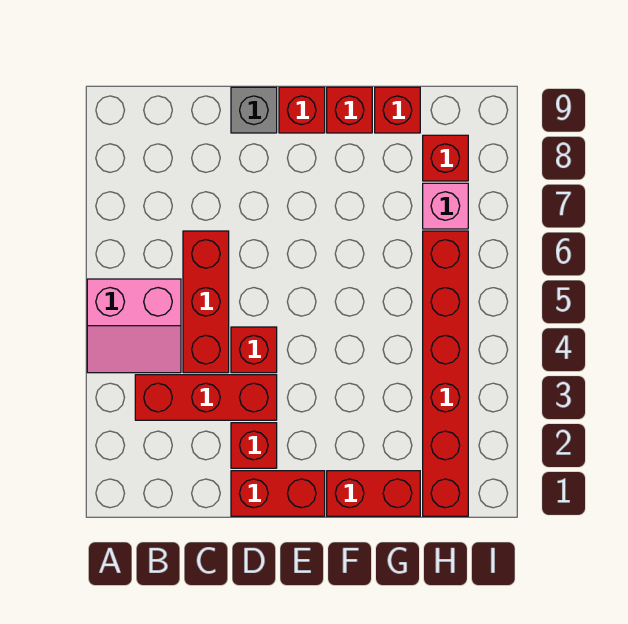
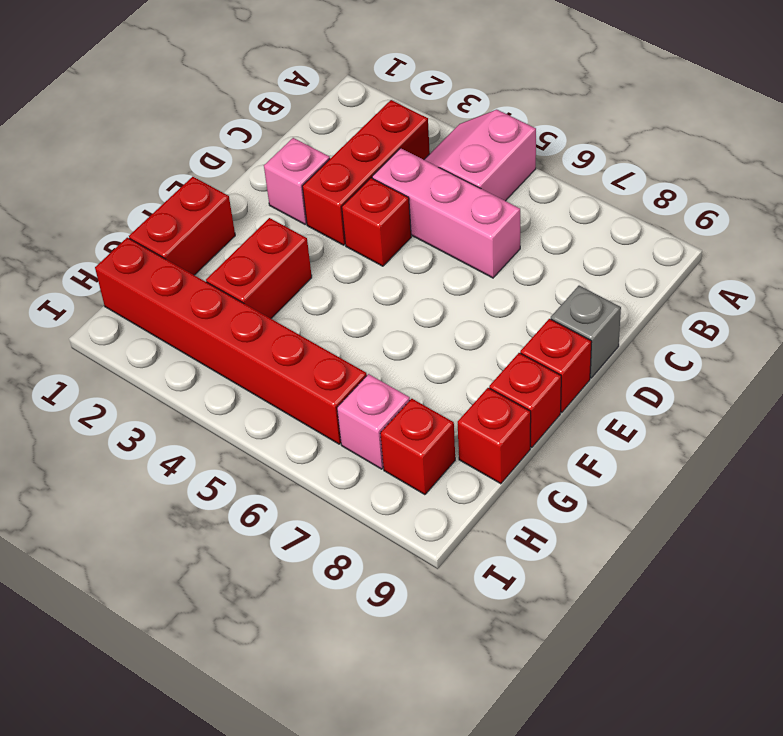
red brick C4:C6 level 1 -> pink brick C4:C6 level 1
red brick D1:E1 level 1 -> red brick F3:G3 level 1
red brick D2 level 1 -> pink brick D2 level 1

